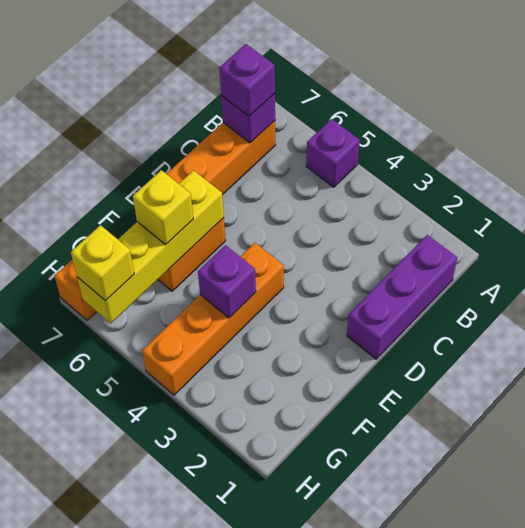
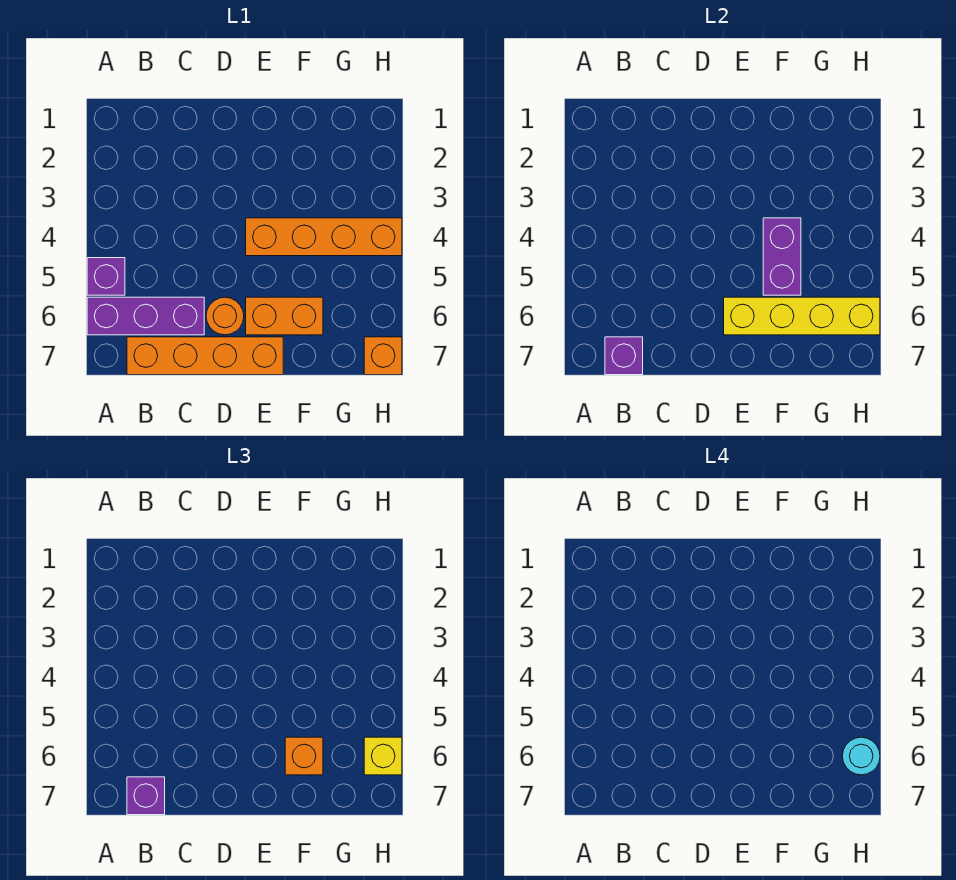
purple brick B1:D1 level 1 -> purple brick A6:C6 level 1
none -> orange round brick D6 level 1
purple brick F4 level 2 -> purple brick F4:F5 level 2
yellow brick F6 level 3 -> orange brick F6 level 3
none -> cyan round brick H6 level 4

